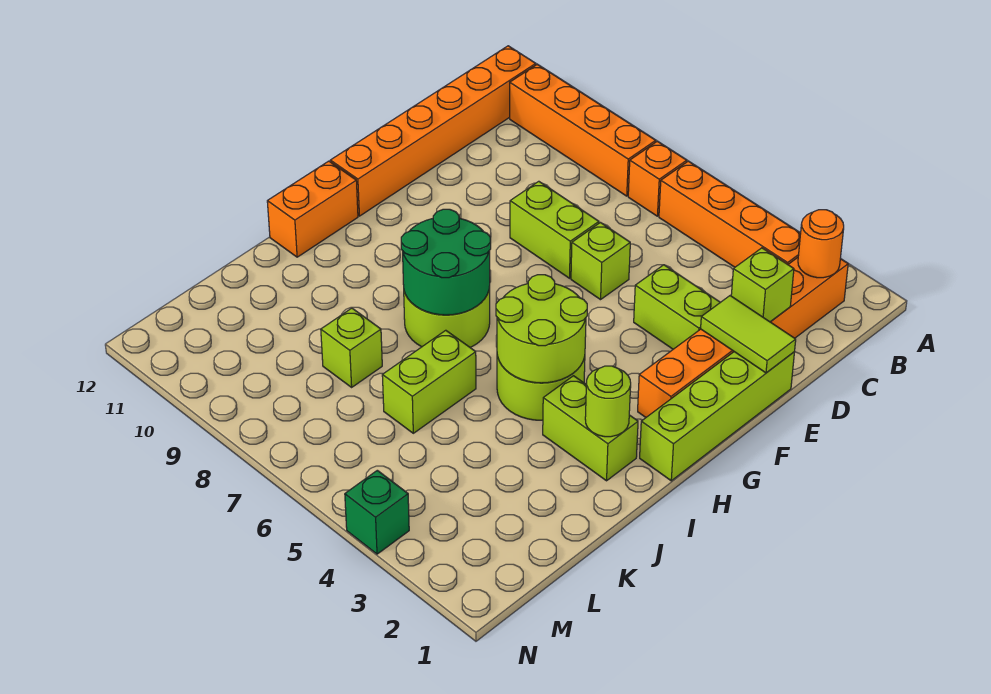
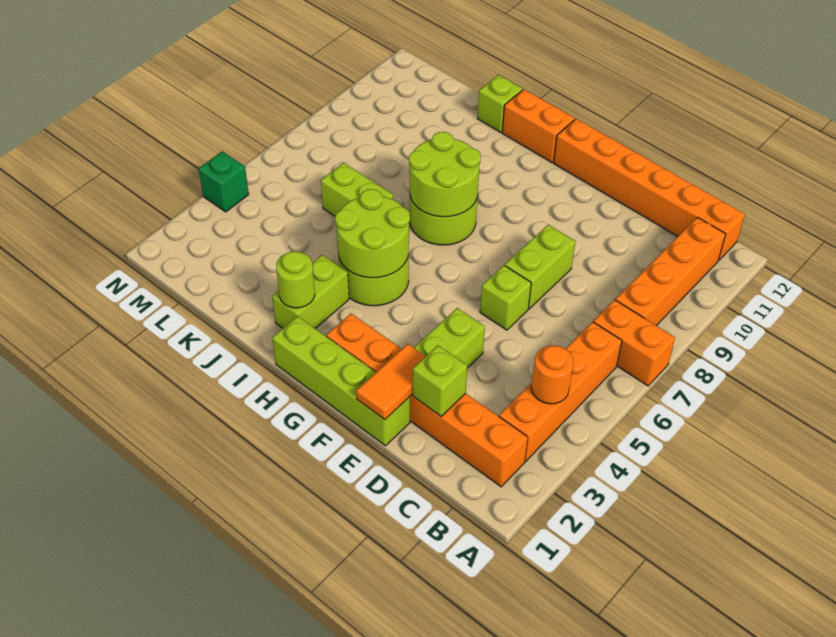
orange round brick B2 level 2 -> orange round brick B4 level 2
orange brick B7 level 1 -> orange brick A7:B7 level 1
lime tile E1:E2 level 2 -> orange tile E1:E2 level 2
green round brick H7:I8 level 2 -> lime round brick H7:I8 level 2
lime brick K8 level 1 -> lime brick J12 level 1

